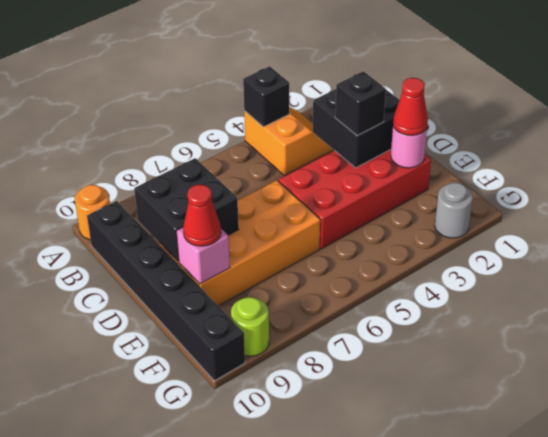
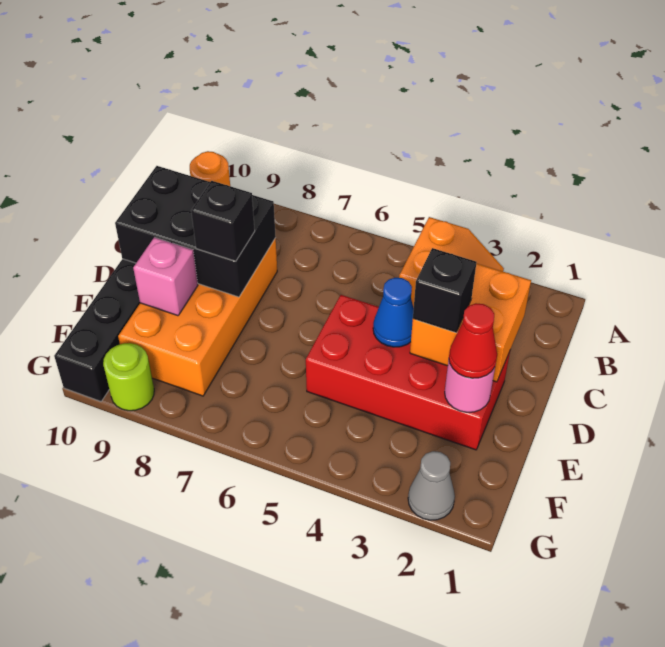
black brick A4 level 2 -> black brick D8 level 3
black brick C2:D3 level 2 -> orange brick C2:D3 level 2
black brick C8:D9 level 2 -> black brick C8:D10 level 2
none -> blue cone D4 level 2
orange brick D6:E9 level 1 -> orange brick C8:F9 level 1
red cone E9 level 3 -> none
grey round brick G2 level 1 -> grey cone G2 level 1

